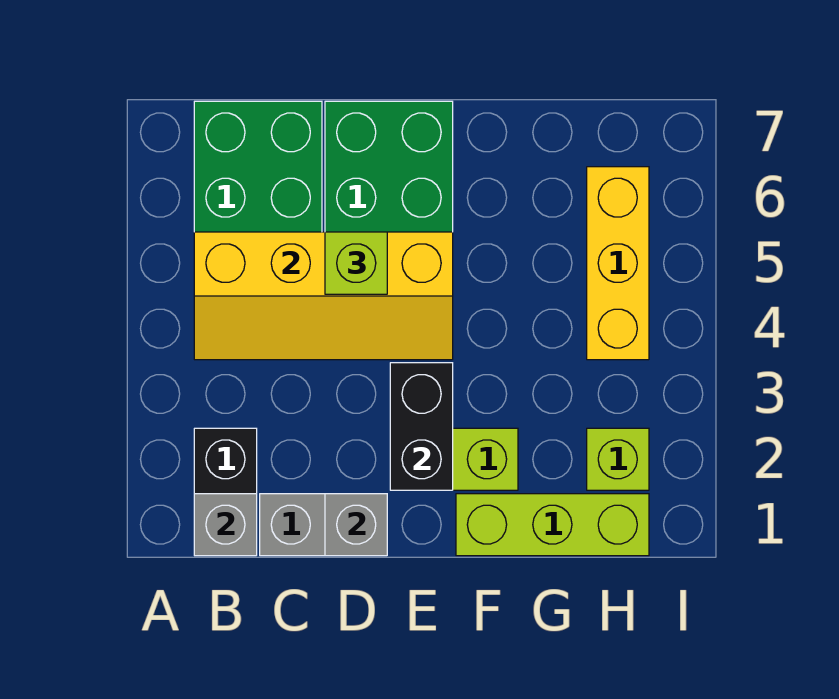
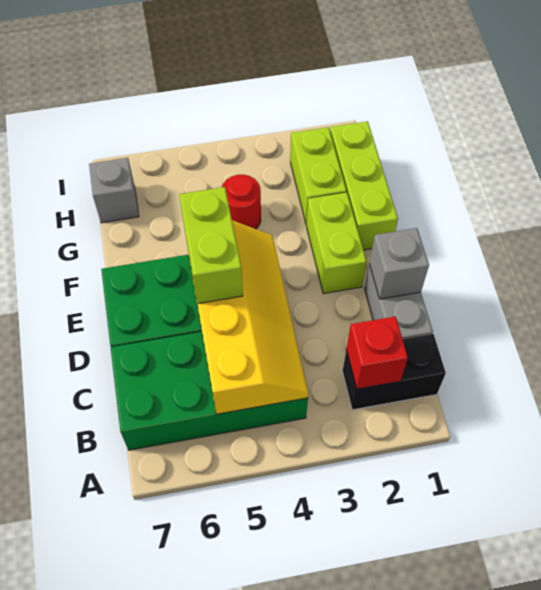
grey brick B1 level 2 -> grey brick H7 level 1
none -> red brick B2 level 2
lime brick D5 level 3 -> lime brick D5:E5 level 3
black brick E2:E3 level 2 -> none
none -> red round brick G4 level 1
lime brick H2 level 1 -> lime brick G2:H2 level 1
yellow brick H4:H6 level 1 -> none

